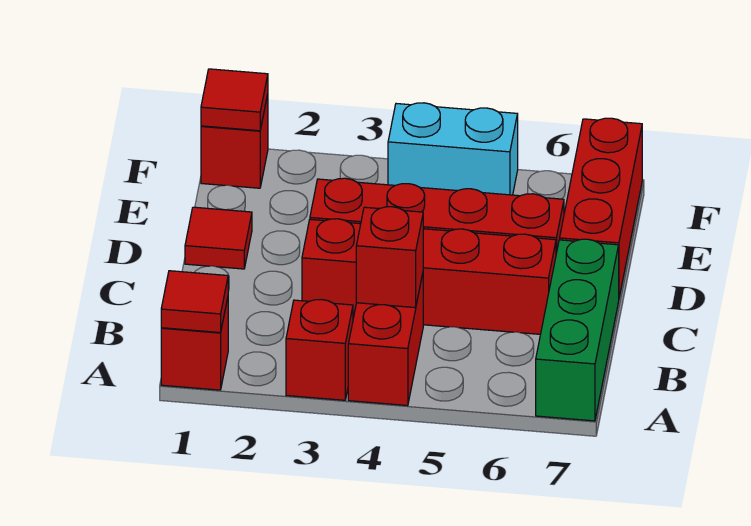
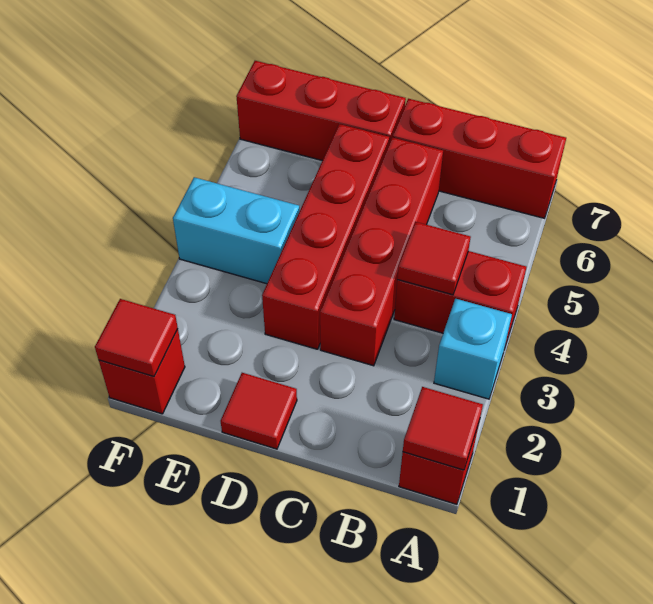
red brick A3 level 1 -> cyan brick A3 level 1
green brick A7:C7 level 1 -> red brick A7:C7 level 1
red brick B4 level 2 -> red tile B4 level 2
cyan brick F4:F5 level 1 -> cyan brick E4:F4 level 1

